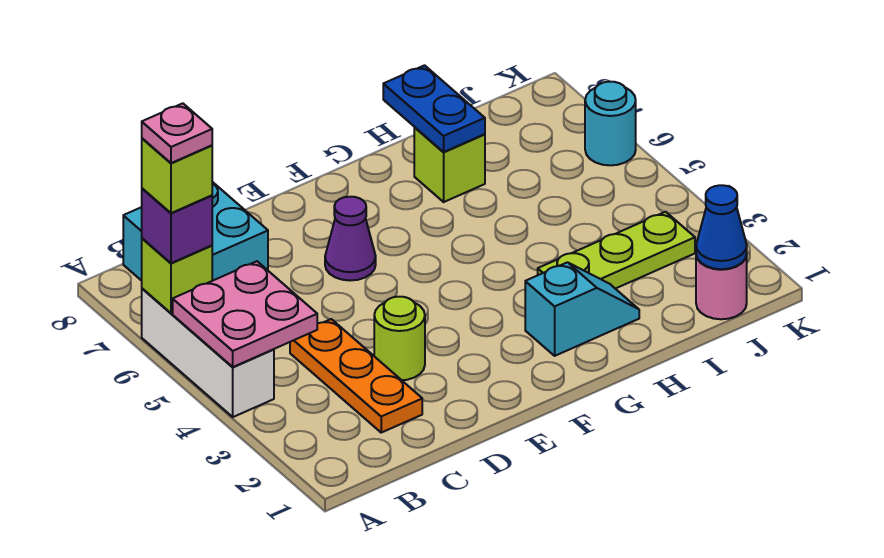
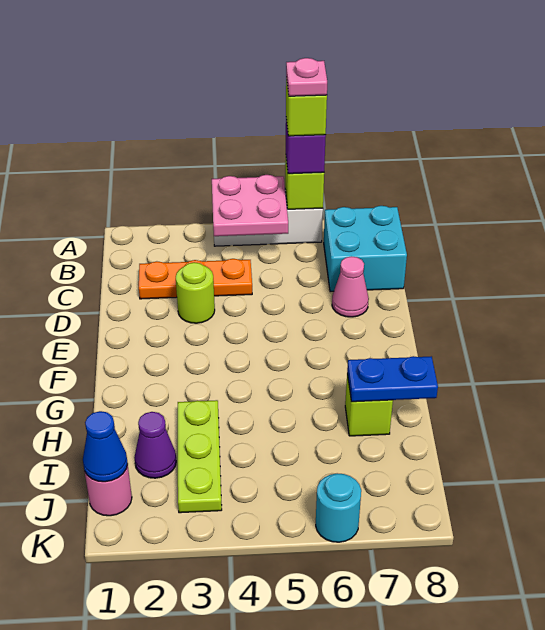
none -> pink cone D7 level 1
purple cone E6 level 1 -> purple cone I2 level 1
cyan slope G2:H2 level 1 top G -> none

